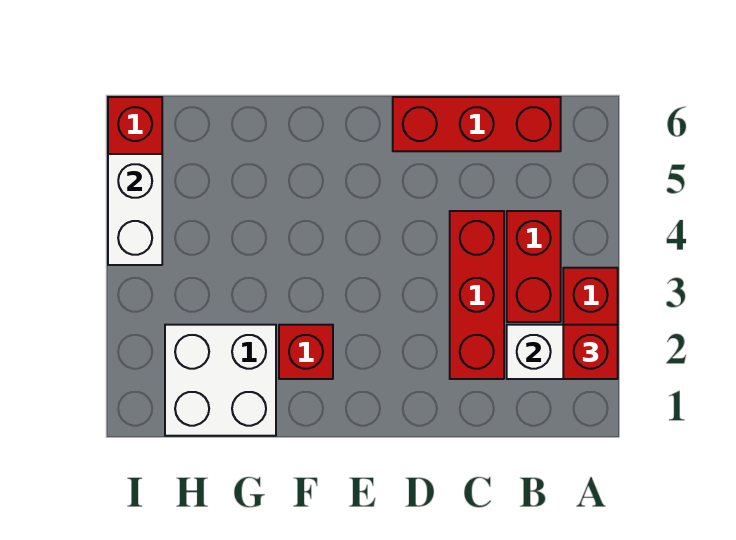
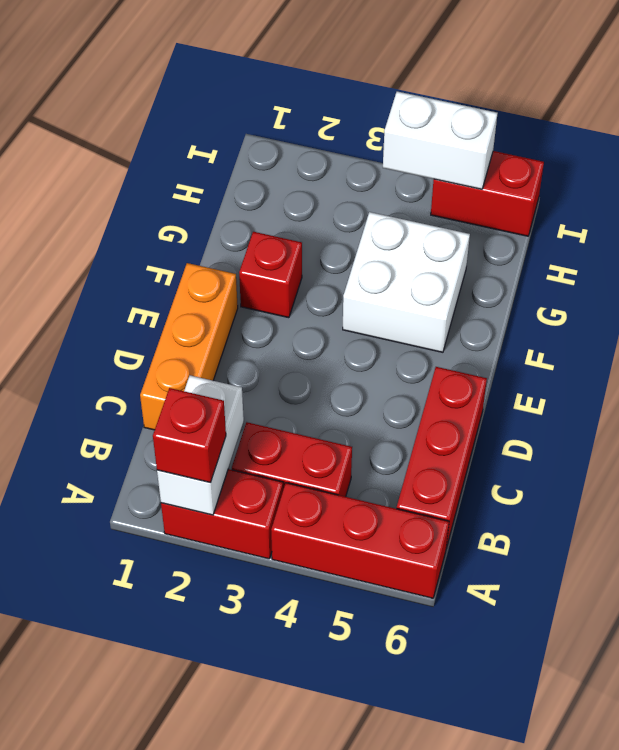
none -> orange brick C1:E1 level 1
red brick C2:C4 level 1 -> red brick A4:A6 level 1
white brick G1:H2 level 1 -> white brick F4:G5 level 1

